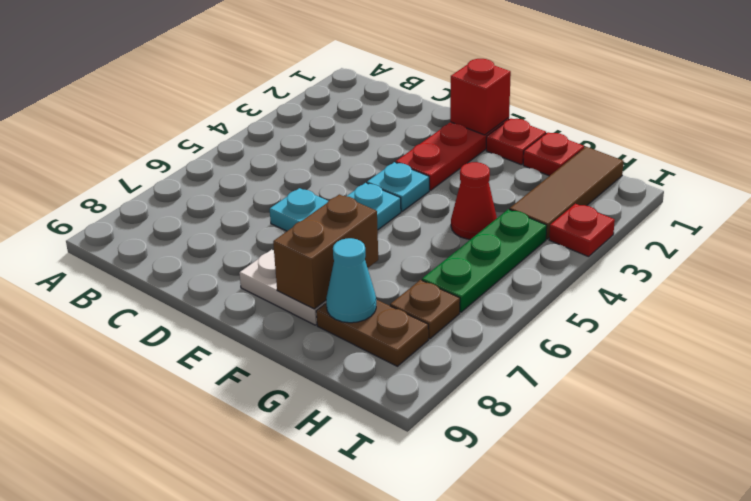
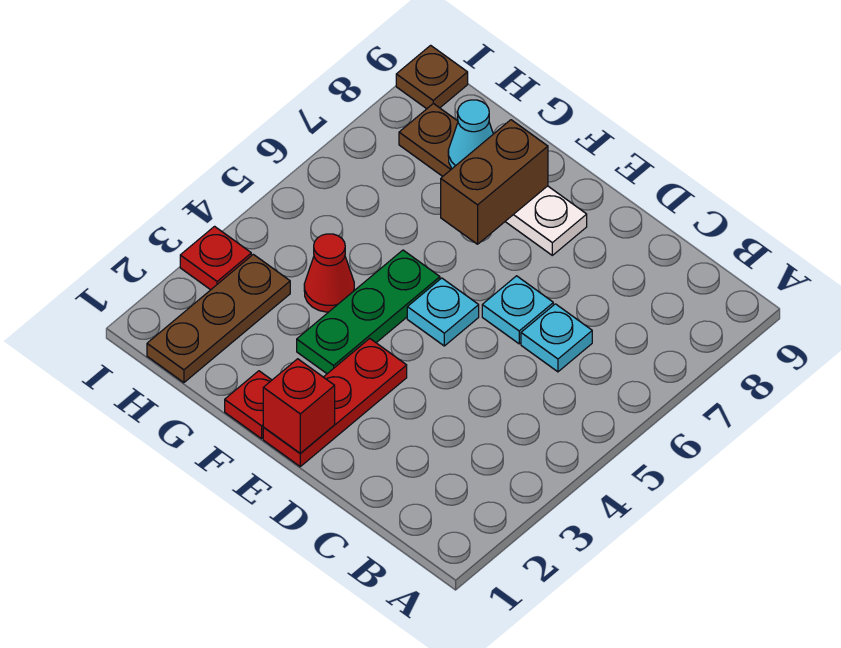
cyan plate E4 level 1 -> cyan plate C6 level 1
red plate G1 level 1 -> none
brown tile H1:H3 level 1 -> brown plate H1:H3 level 1
green plate H4:H6 level 1 -> green plate F3:F5 level 1
brown plate H7 level 1 -> brown plate I9 level 1

